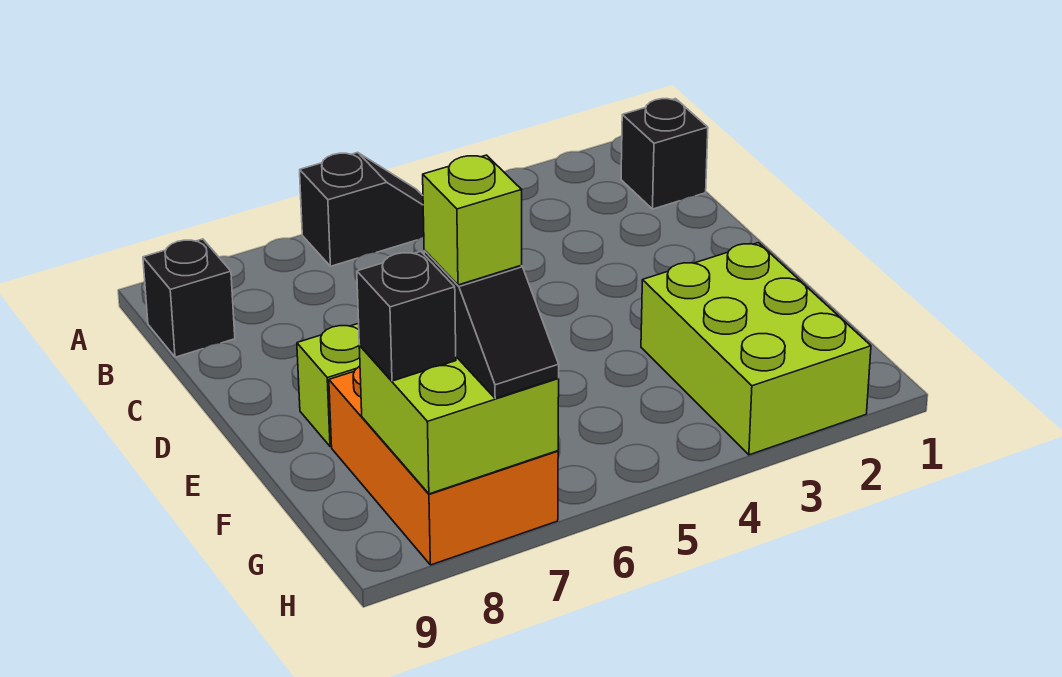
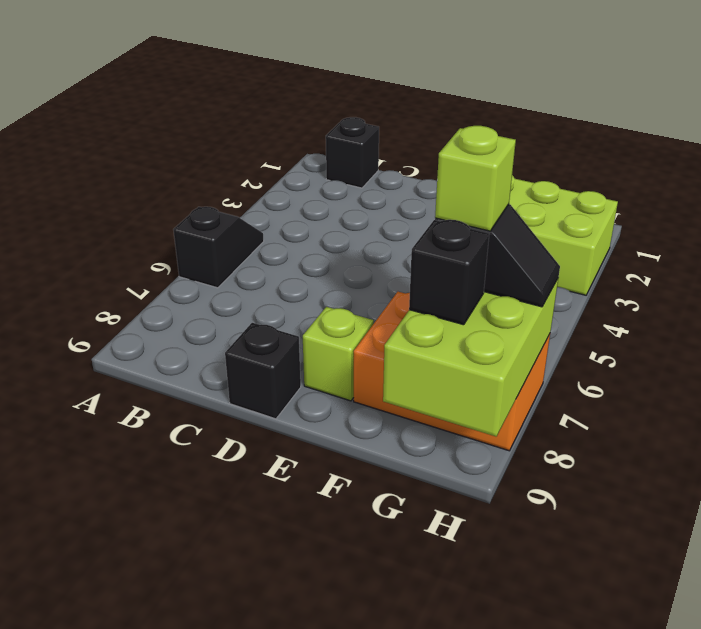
black brick B9 level 1 -> black brick D9 level 1
lime brick G7:H8 level 2 -> lime brick G7:H9 level 2

